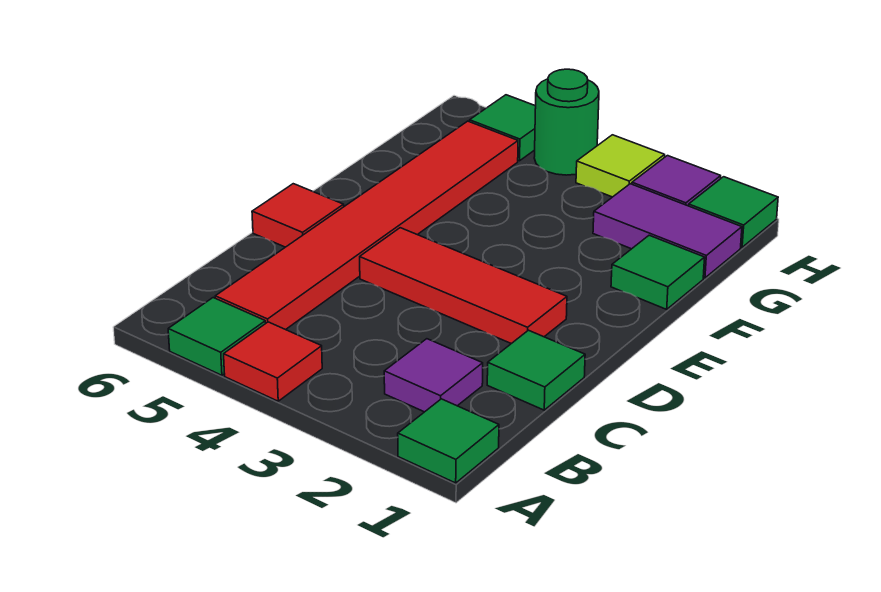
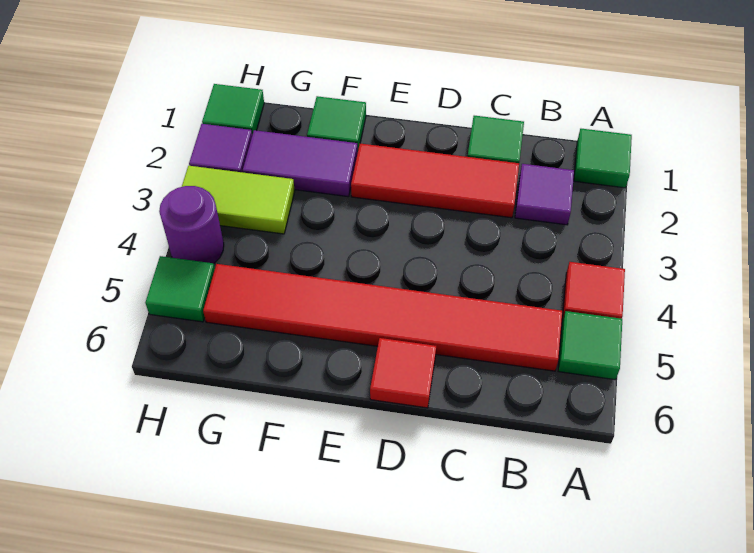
red tile D2:D4 level 1 -> red tile C2:E2 level 1
purple tile G1:G2 level 1 -> purple tile F2:G2 level 1
lime tile H3 level 1 -> lime tile G3:H3 level 1
green round brick H4 level 1 -> purple round brick H4 level 1

